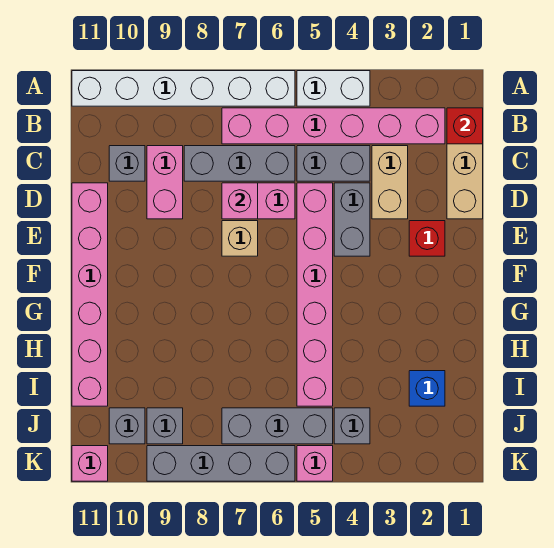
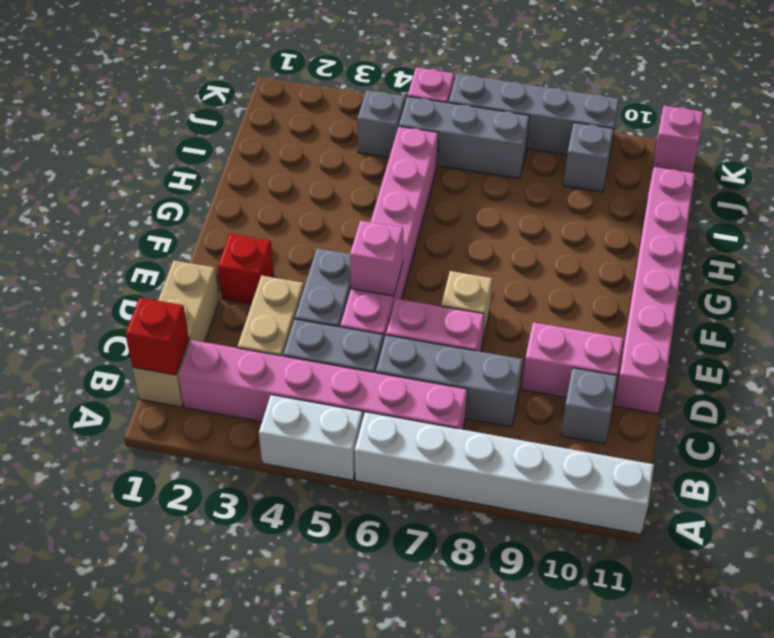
pink brick C9:D9 level 1 -> pink brick D9:D10 level 1
pink brick D7 level 2 -> pink brick E5 level 2
blue brick I2 level 1 -> none
grey brick J10 level 1 -> none

